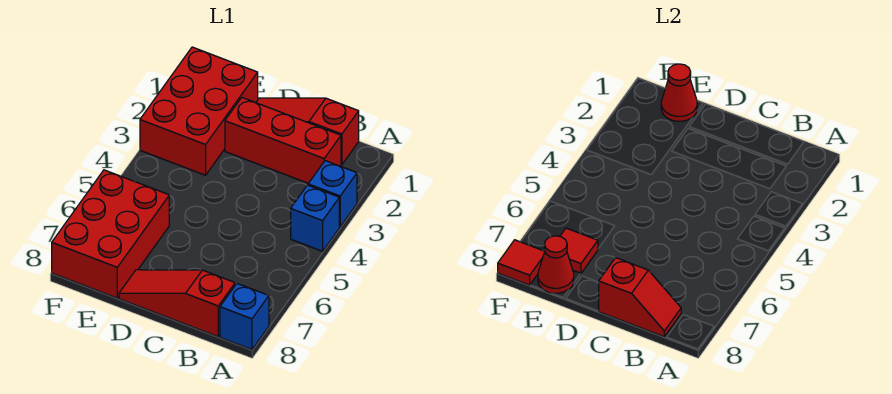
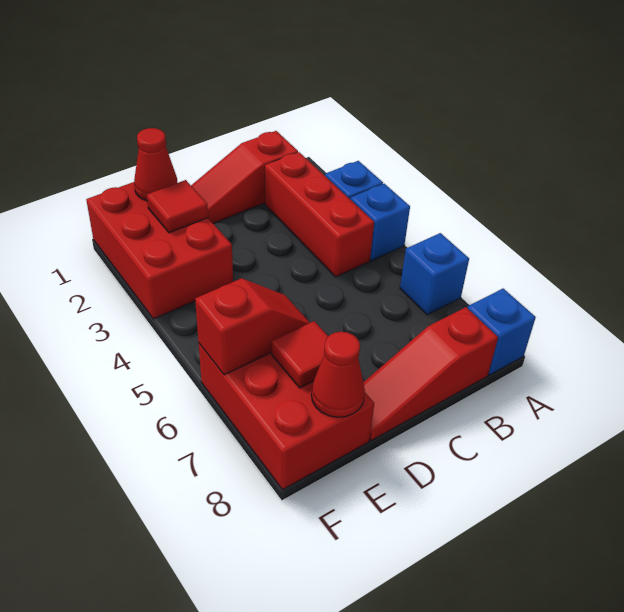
none -> blue brick A6 level 1
red brick B2:D2 level 1 -> red brick B2:B4 level 1
red slope B8:C8 level 2 top C -> red slope E6:F6 level 2 top F
red tile F8 level 2 -> red tile E2 level 2

